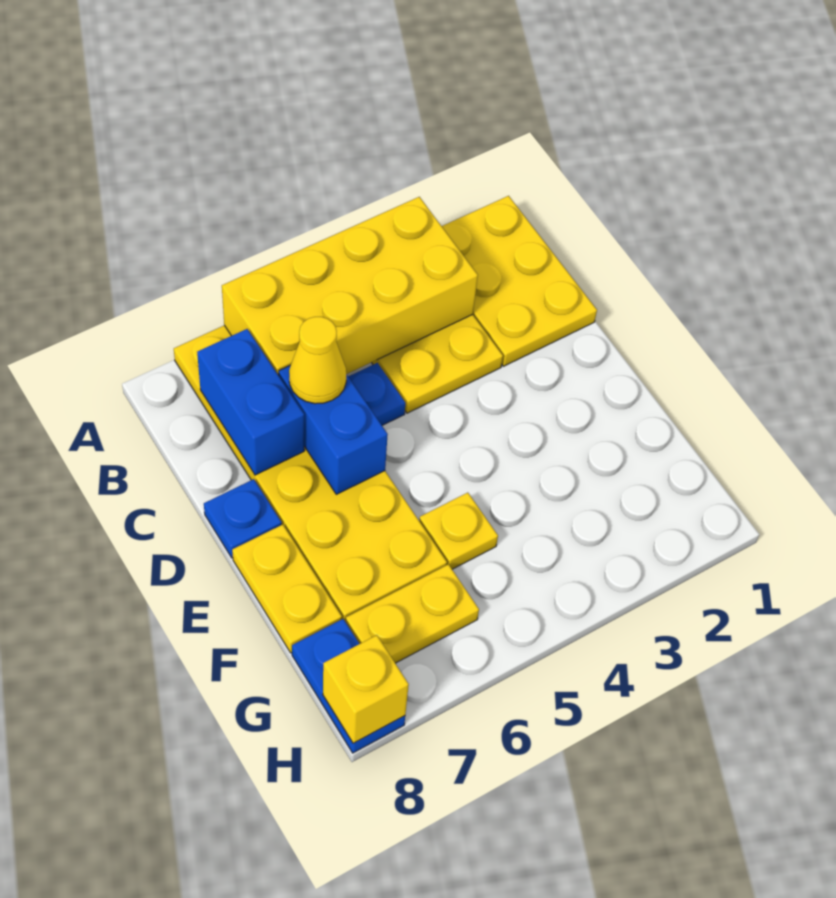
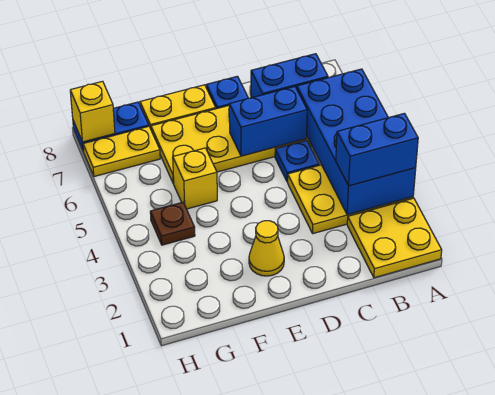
yellow plate A1:C2 level 1 -> yellow plate A1:B2 level 1
yellow brick A3:B6 level 2 -> blue brick A3:B6 level 2
none -> blue brick A3:B3 level 3
yellow cone C6 level 3 -> yellow cone E2 level 1
yellow plate F5 level 1 -> yellow brick F5 level 1
none -> brown plate G4 level 1
yellow plate G6:G7 level 1 -> yellow plate G7:H7 level 1

